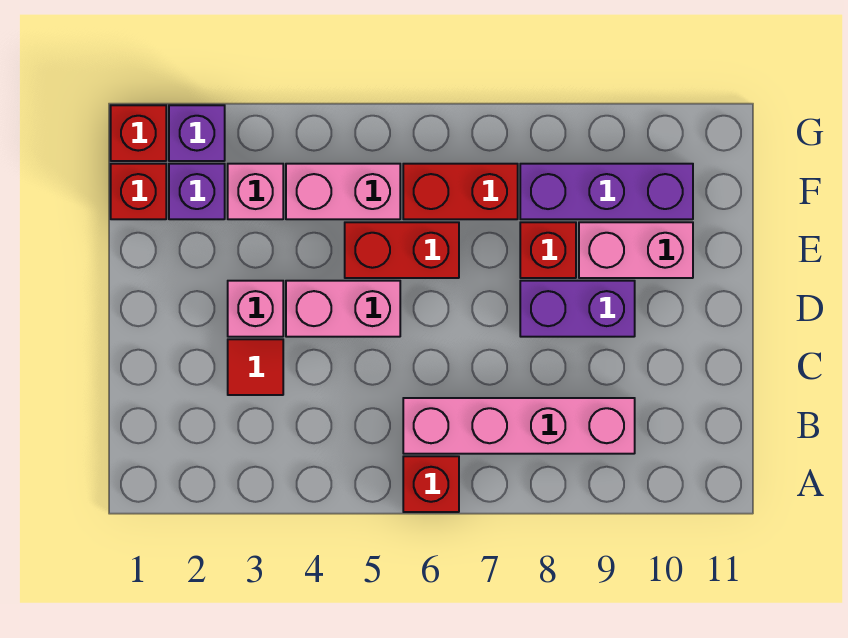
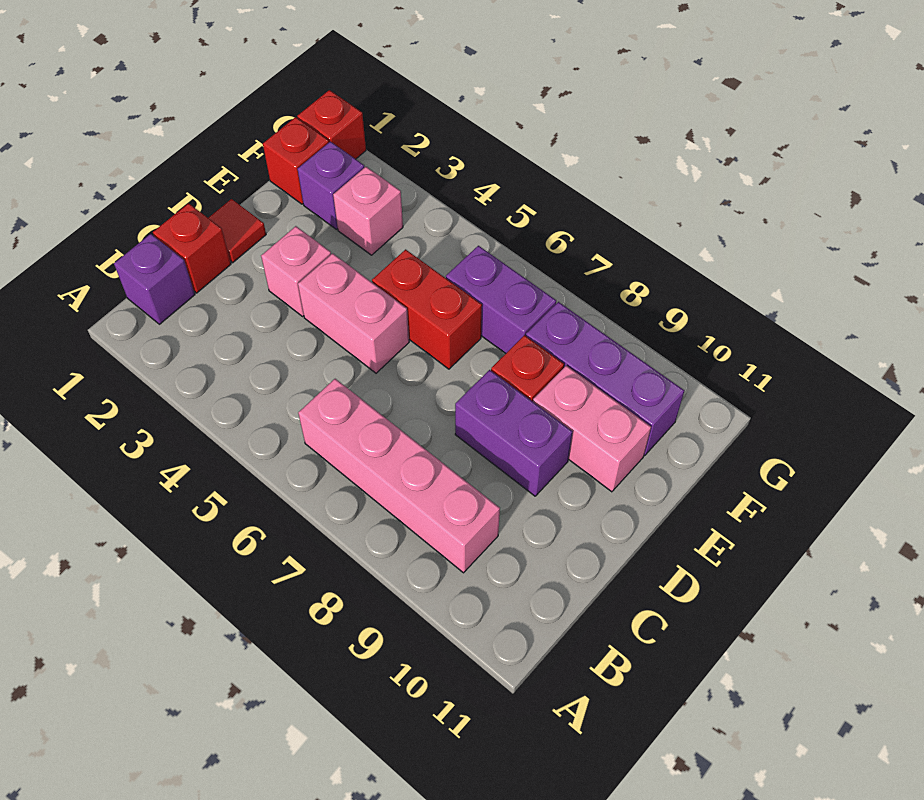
red brick A6 level 1 -> red brick C1 level 1
red tile C3 level 1 -> red tile D1 level 1
pink brick F4:F5 level 1 -> none
red brick F6:F7 level 1 -> purple brick F6:F7 level 1
purple brick G2 level 1 -> purple brick B1 level 1

